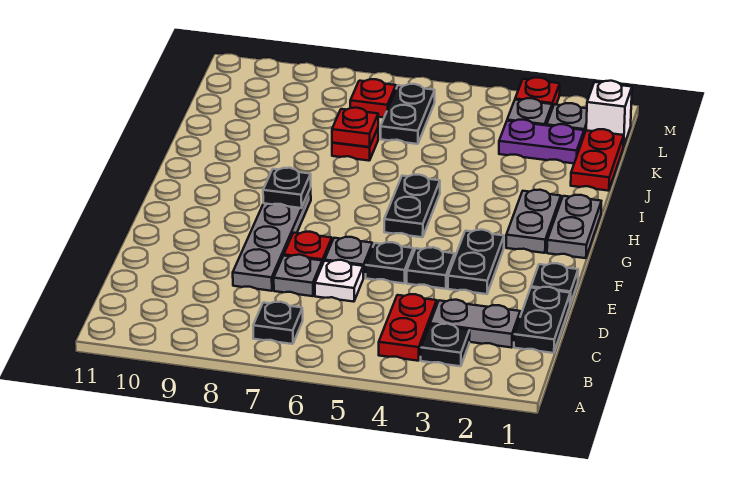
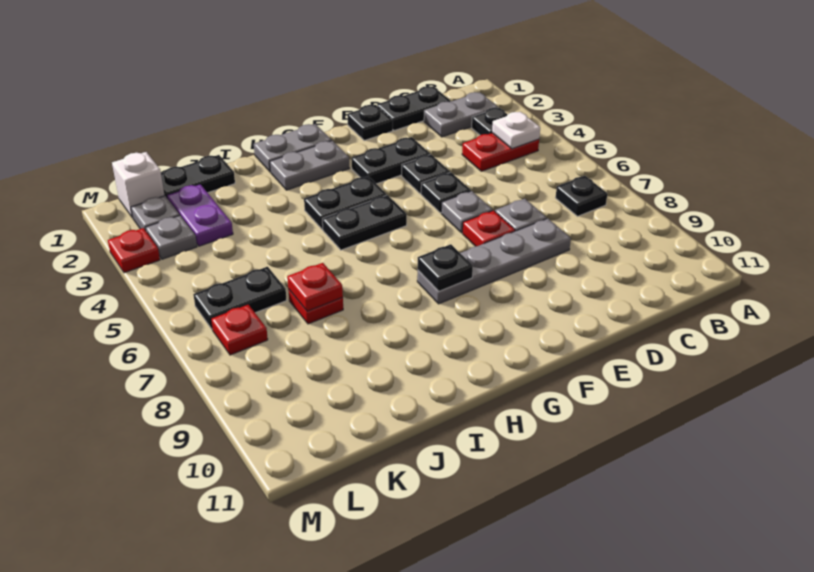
grey plate C2:C3 level 1 -> grey plate B2:C2 level 1
white plate D6 level 1 -> white plate B4 level 2
none -> black plate G4:H4 level 1
red plate J1:K1 level 1 -> black plate J1:K1 level 1

